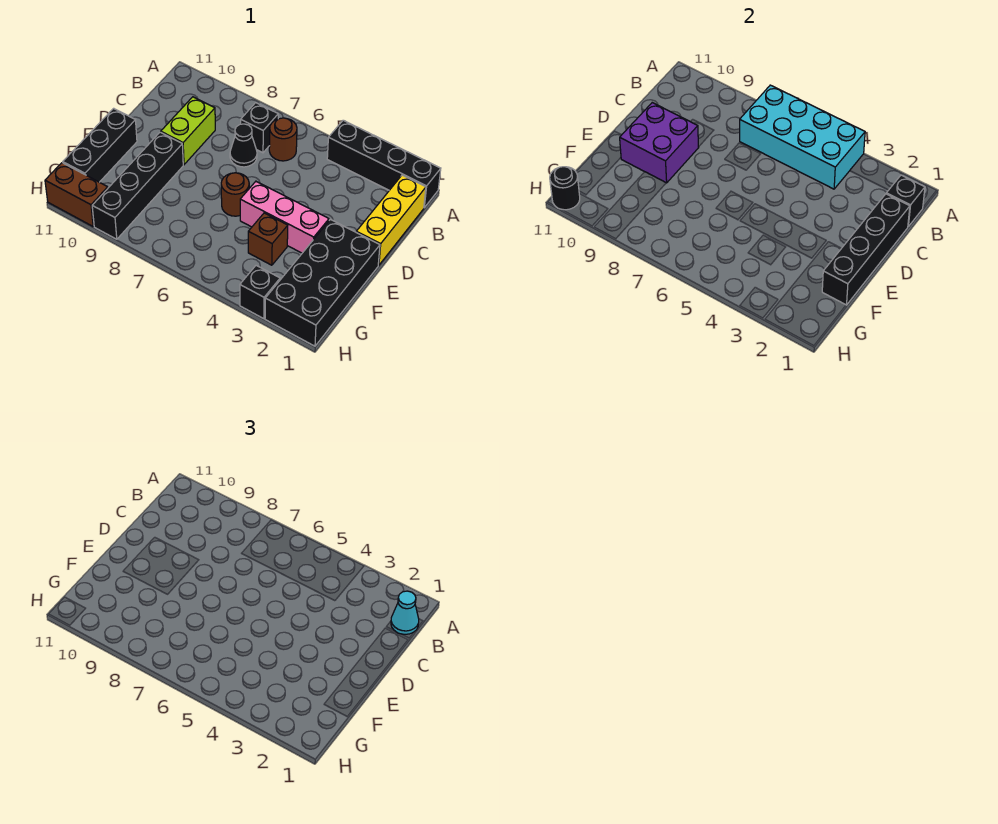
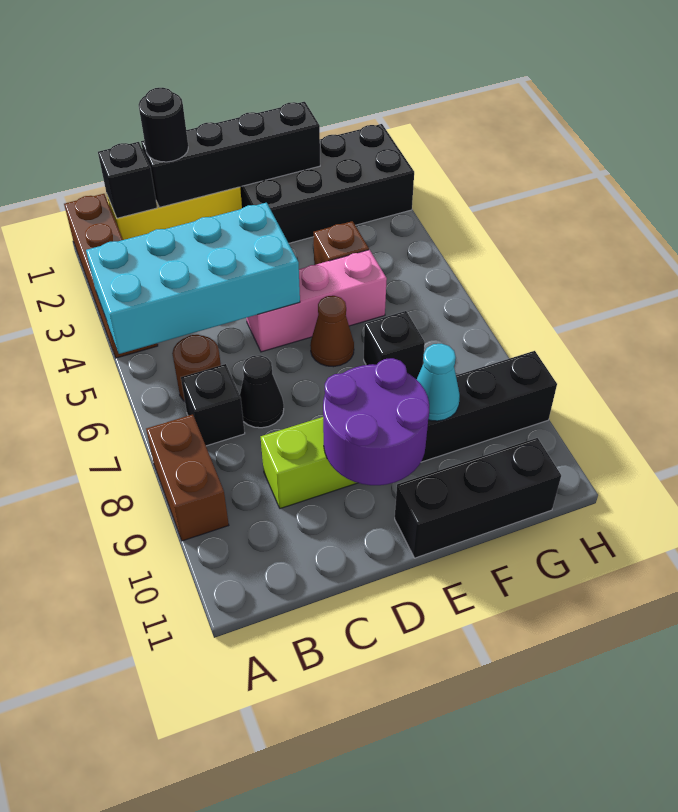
black brick A1:A4 level 1 -> brown brick A1:A4 level 1
cyan brick A4:B7 level 2 -> cyan brick A4:D5 level 2
cyan cone B1 level 3 -> cyan cone F9 level 2
purple brick D9:E10 level 2 -> purple round brick D9:E10 level 2
pink brick E3:E5 level 1 -> pink brick D5:F5 level 1
brown round brick E6 level 1 -> brown cone E6 level 1
black brick H3 level 1 -> black brick F7 level 1
brown brick H10:H11 level 1 -> brown brick A8:A9 level 1
black round brick H11 level 2 -> black round brick C1 level 3

